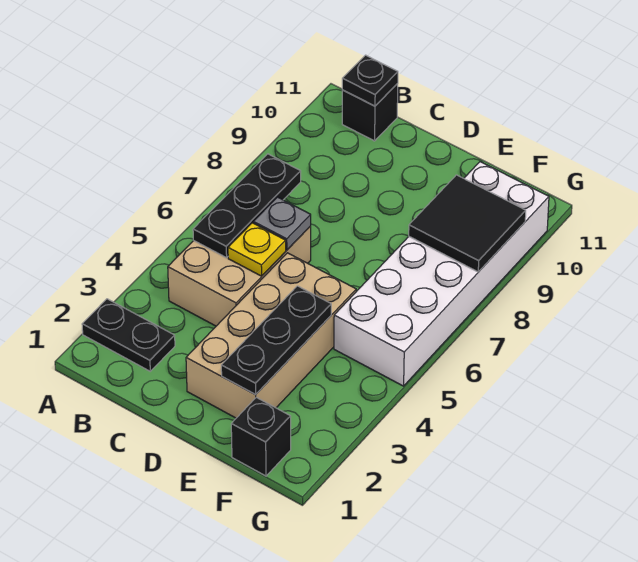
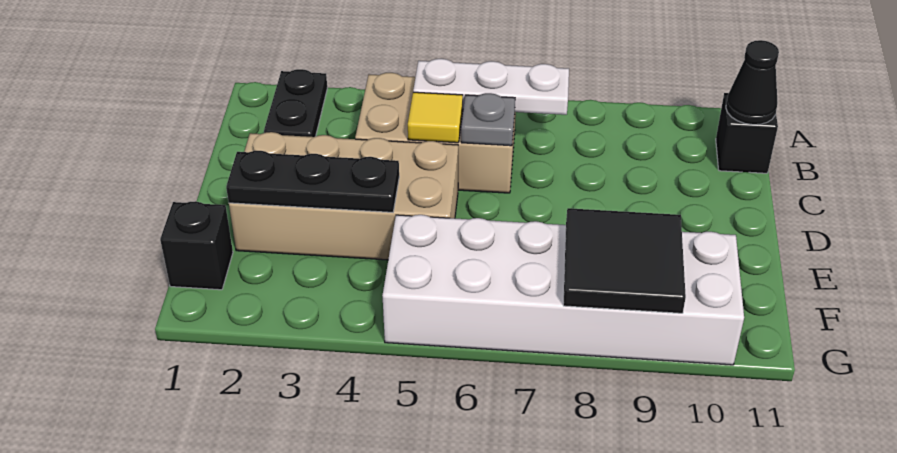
black plate B5:B7 level 2 -> white plate B5:B7 level 2
black plate B11 level 2 -> black cone B11 level 2
yellow plate C5 level 2 -> yellow tile C5 level 2

